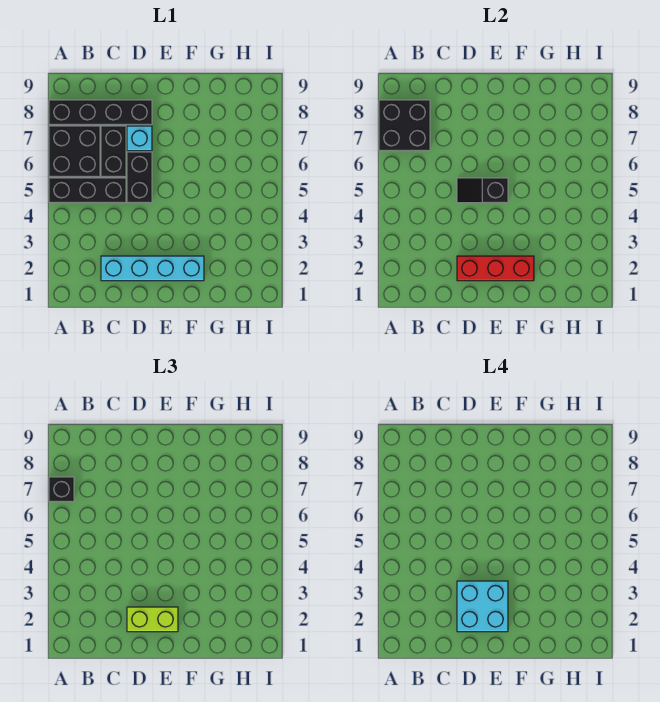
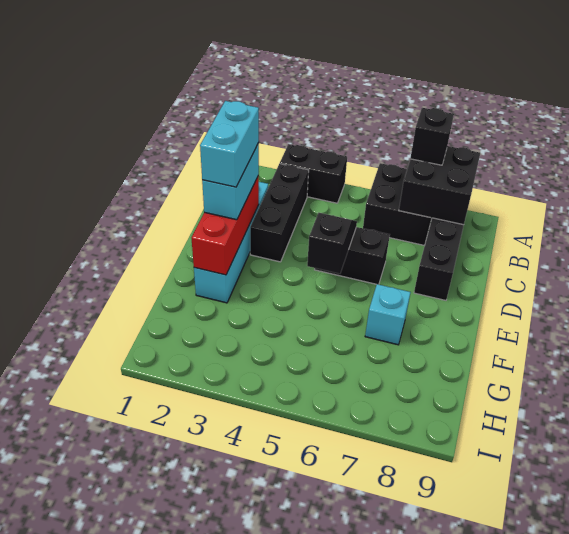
black brick A5:C5 level 1 -> black brick B3:D3 level 1
black brick C6:C7 level 1 -> black brick A3:A4 level 1
lime brick D2:E2 level 3 -> cyan brick D2:E2 level 3
cyan brick D2:E3 level 4 -> cyan brick D2:E2 level 4
cyan brick D7 level 1 -> cyan brick F7 level 1

